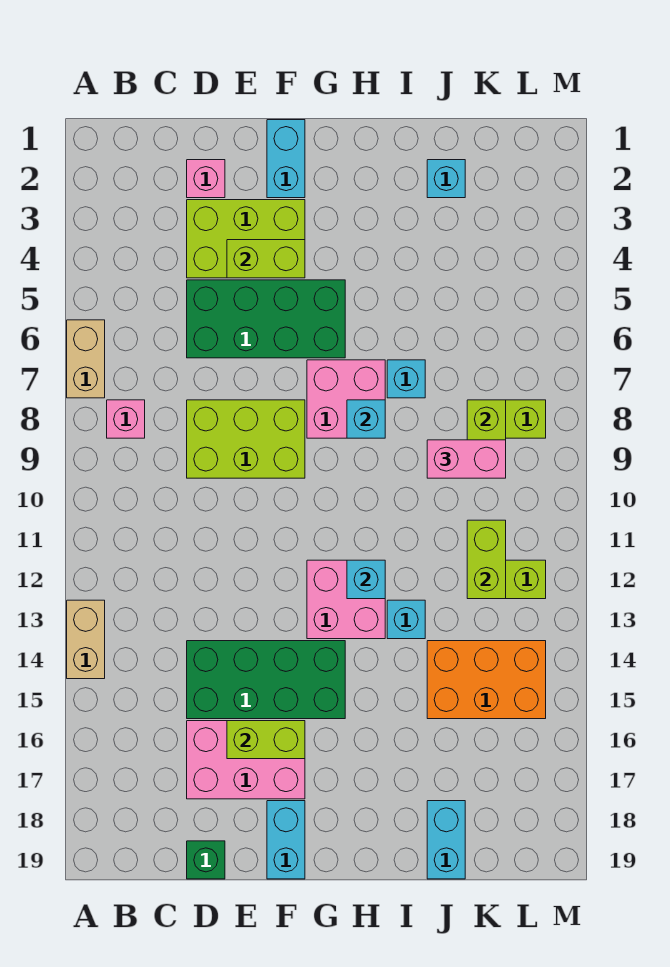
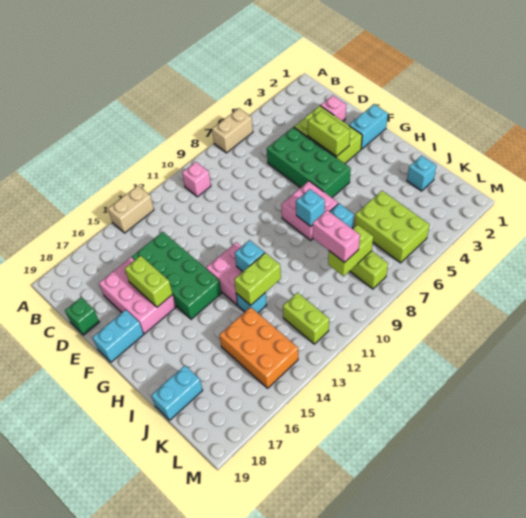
pink brick B8 level 1 -> pink brick B10 level 1
lime brick D8:F9 level 1 -> lime brick J5:L6 level 1
lime brick K11:K12 level 2 -> lime brick I12:I13 level 2

